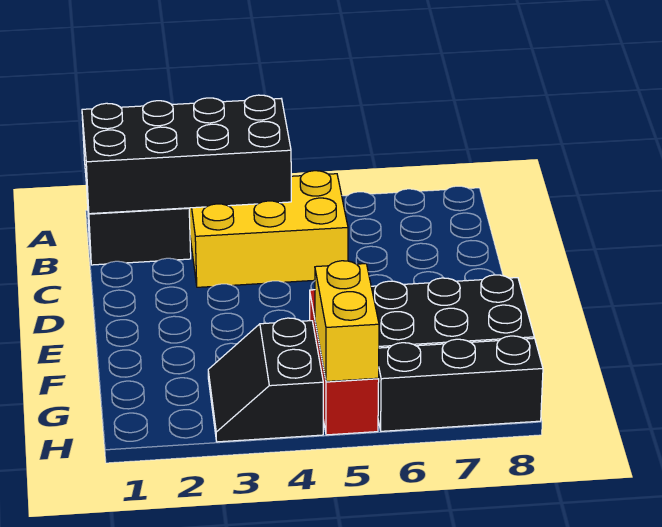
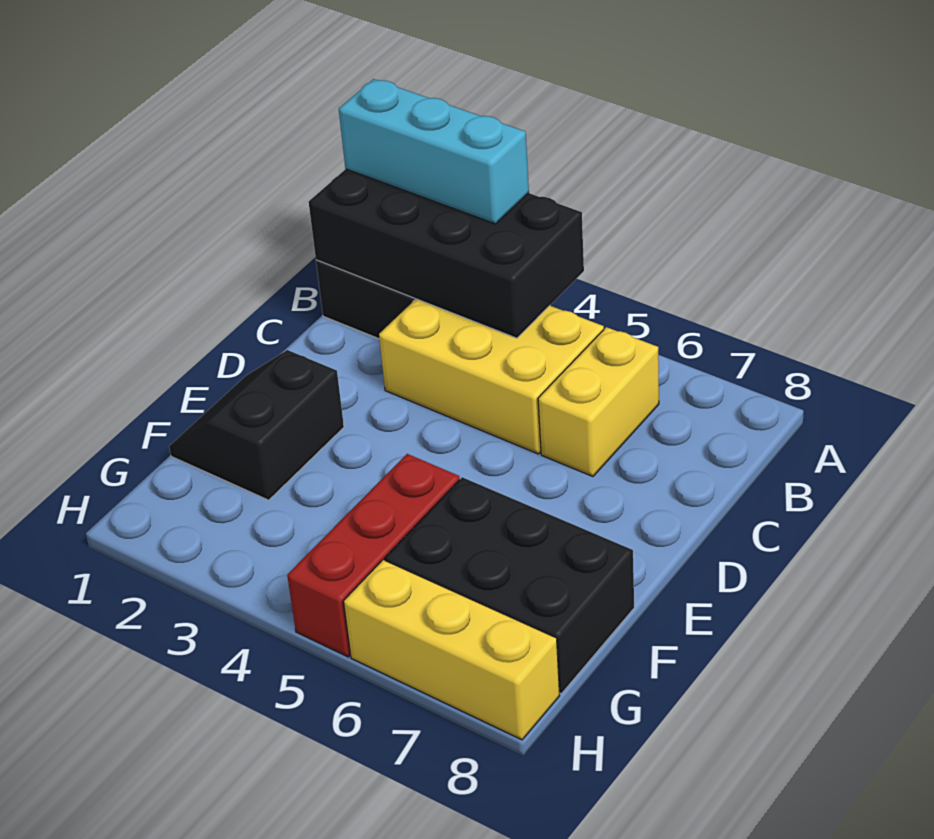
none -> cyan brick A1:A3 level 3
black slope G3:H4 level 1 top 4 -> black slope E1:F2 level 1 top 2
yellow brick G5:H5 level 2 -> yellow brick B6:C6 level 1
black brick H6:H8 level 1 -> yellow brick H6:H8 level 1

